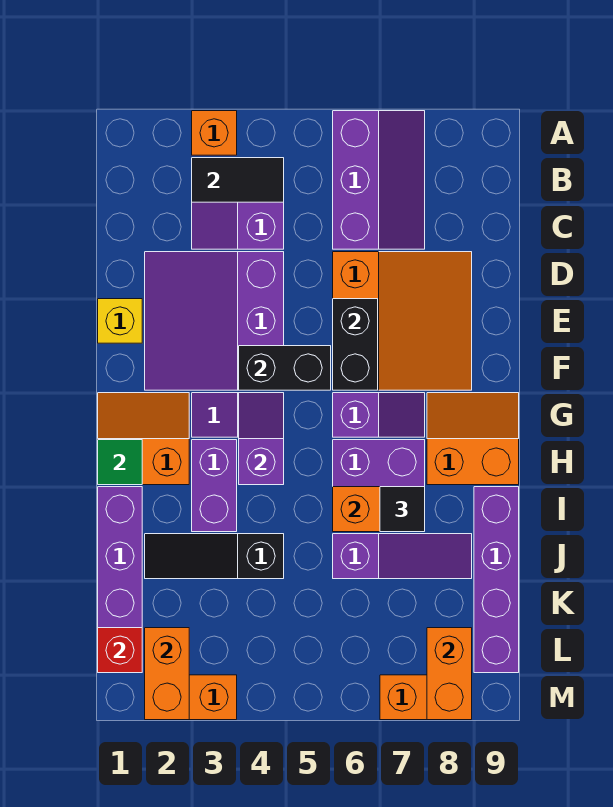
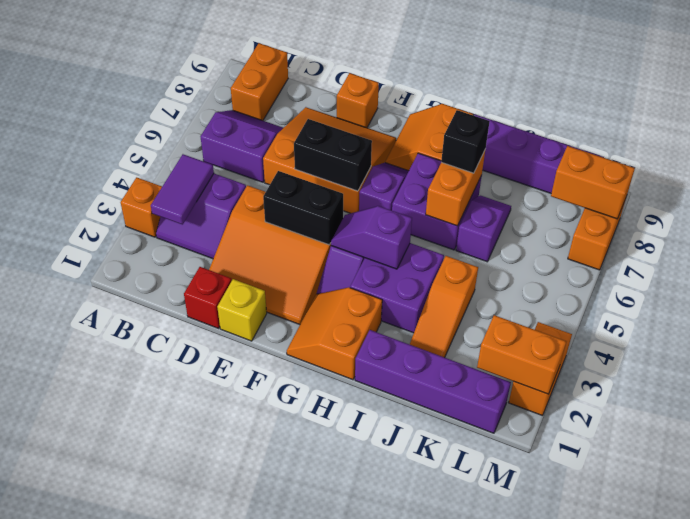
purple slope A6:C7 level 1 top 6 -> purple slope B6:C7 level 1 top 6
black tile B3:B4 level 2 -> purple tile B3:B4 level 2
none -> orange brick B8:B9 level 1
purple slope D2:F4 level 1 top 4 -> orange slope D2:F4 level 1 top 4
none -> orange brick E9 level 1
black brick F4:F5 level 2 -> black brick E4:F4 level 2
green tile H1 level 2 -> none
purple brick H3:I3 level 1 -> purple brick H3:I4 level 1
black tile I7 level 3 -> black brick I7 level 3
black slope J2:J4 level 1 top 4 -> orange slope J2:J4 level 1 top 4
purple slope J6:J8 level 1 top 6 -> purple slope J6:J7 level 1 top 6
red brick L1 level 2 -> red brick D1 level 1

